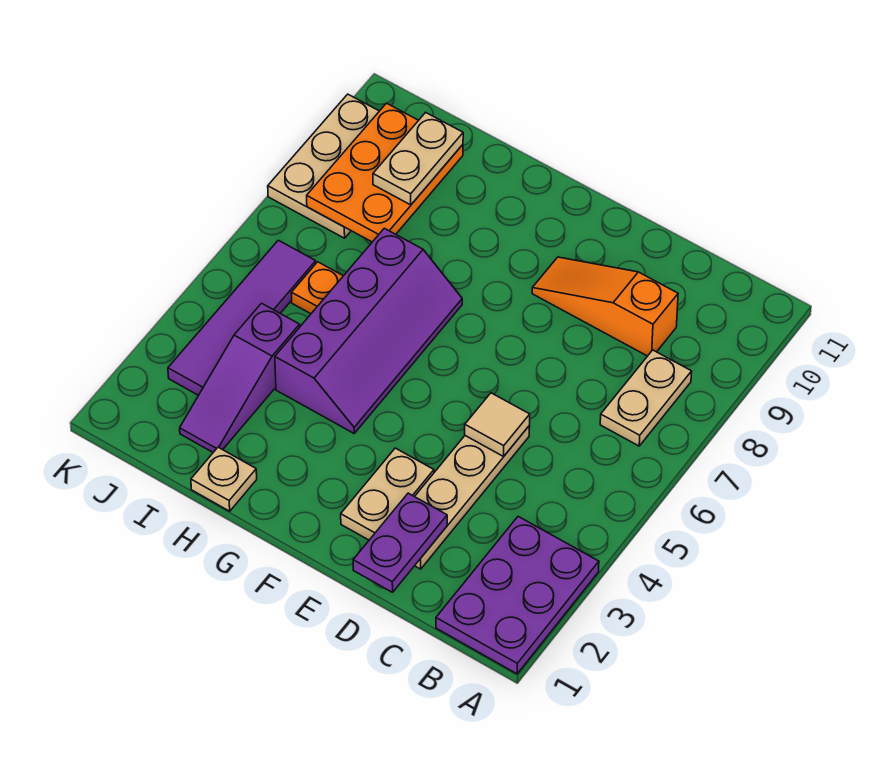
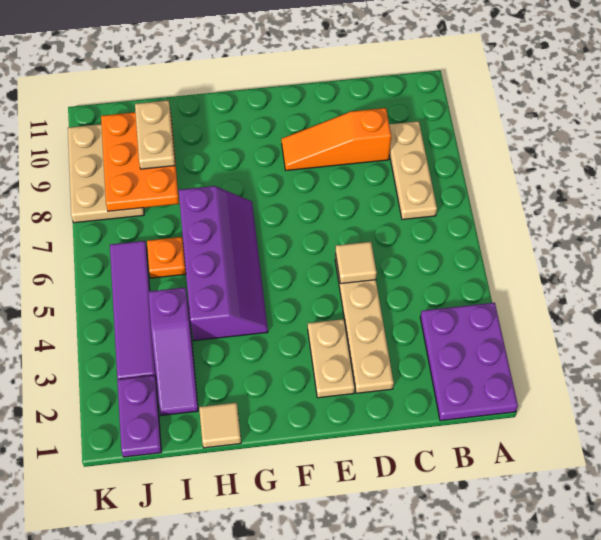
tan plate B7:B8 level 1 -> tan plate B7:B9 level 1
purple plate D1:D2 level 2 -> purple plate J1:J2 level 1
tan plate H1 level 1 -> tan tile H1 level 1

